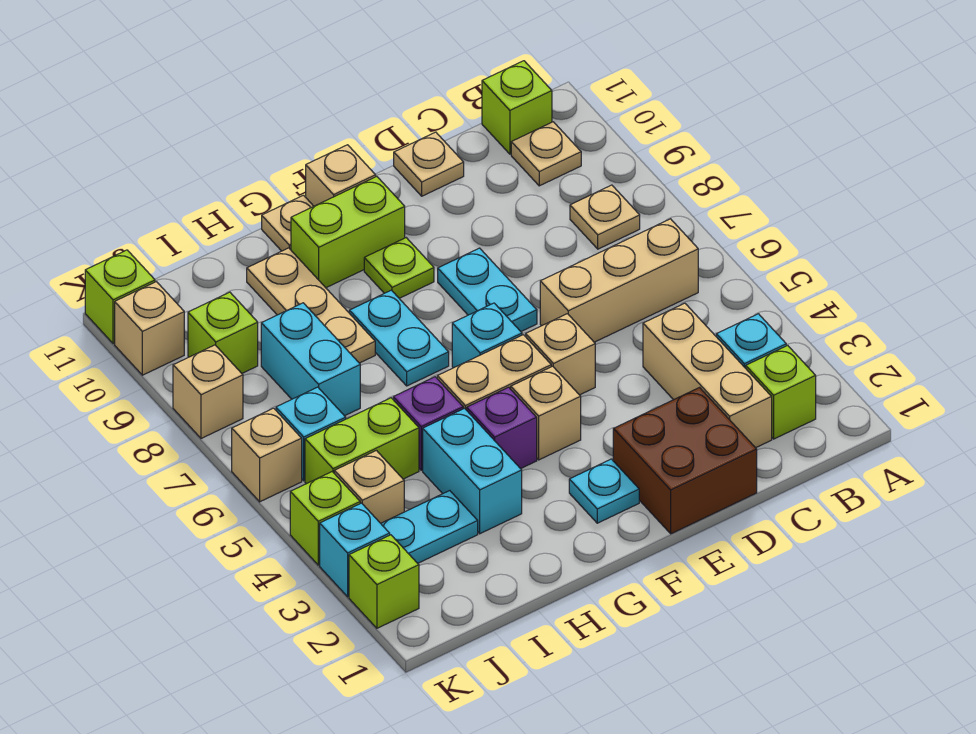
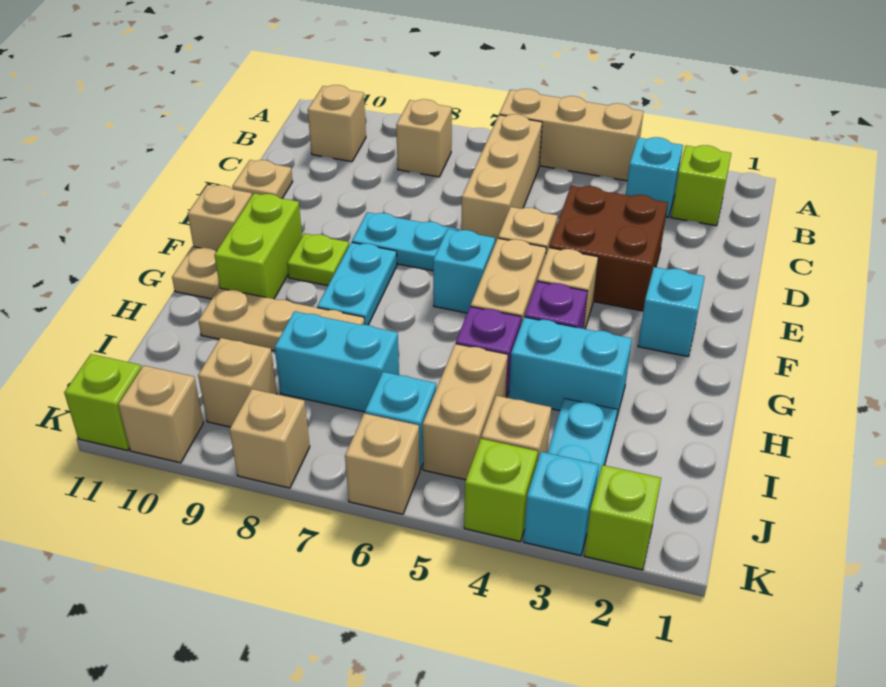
tan plate B8 level 1 -> tan brick B8 level 1
tan plate B10 level 1 -> tan brick B10 level 1
lime brick B11 level 1 -> none
tan brick C2:C4 level 1 -> tan brick A4:A6 level 1
brown brick D1:E2 level 1 -> brown brick D3:E4 level 1
cyan plate F2 level 1 -> cyan brick F2 level 1
cyan plate G7:G8 level 1 -> cyan plate F8:G8 level 1
lime brick I5:J5 level 1 -> tan brick I5:J5 level 1
lime brick J9 level 1 -> tan brick J9 level 1

